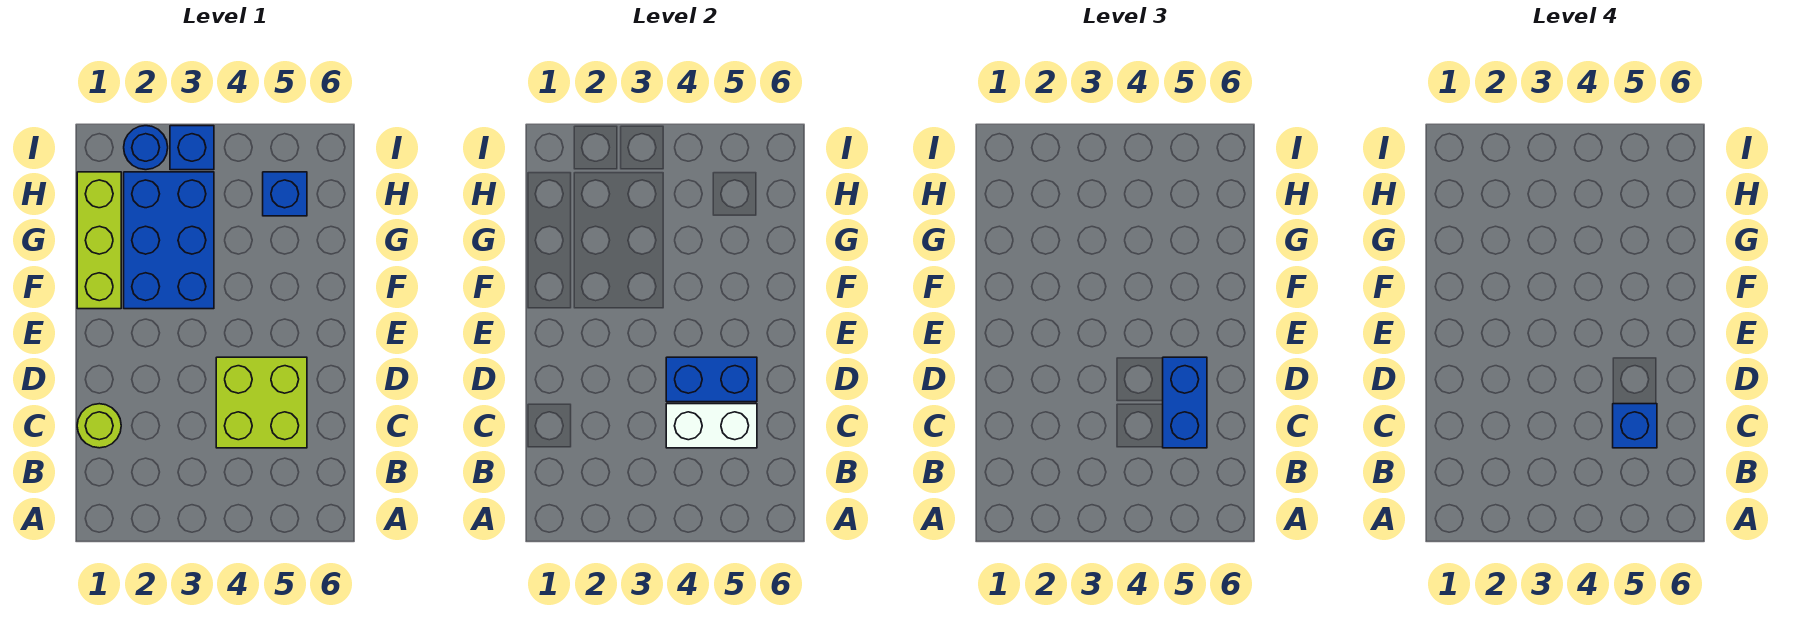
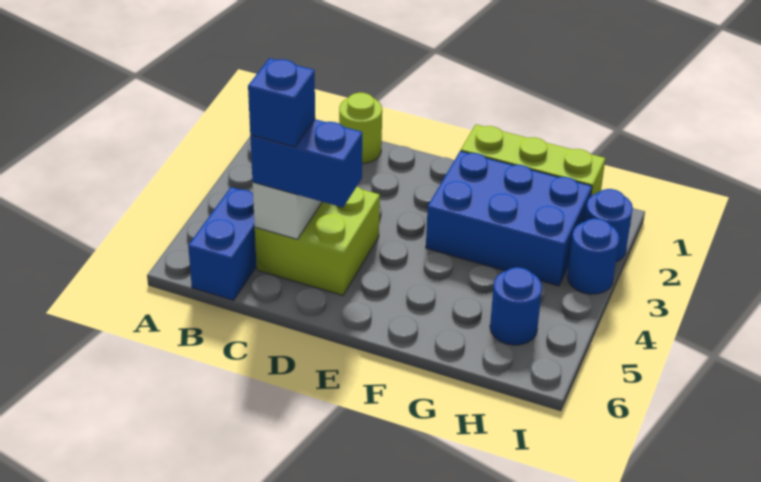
blue brick D4:D5 level 2 -> blue brick B5:B6 level 1
blue brick H5 level 1 -> blue round brick H5 level 1
blue brick I3 level 1 -> blue round brick I3 level 1

